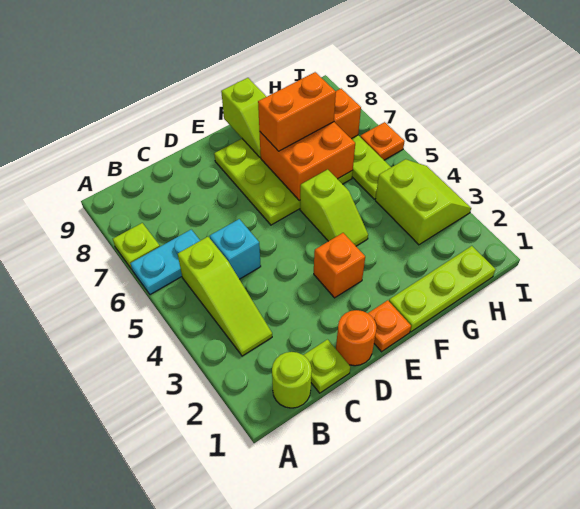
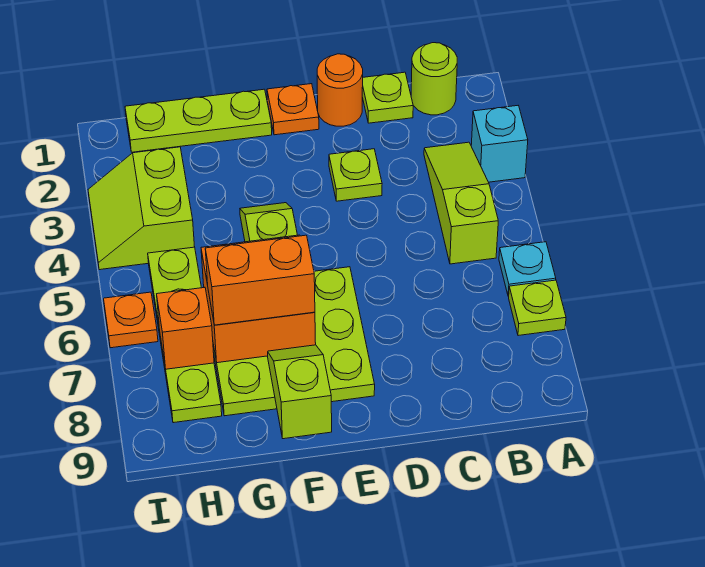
cyan plate A6:B6 level 1 -> cyan plate A6 level 1
cyan brick C5 level 1 -> cyan brick A3 level 1
none -> lime plate D3 level 1
orange brick E3 level 1 -> none

